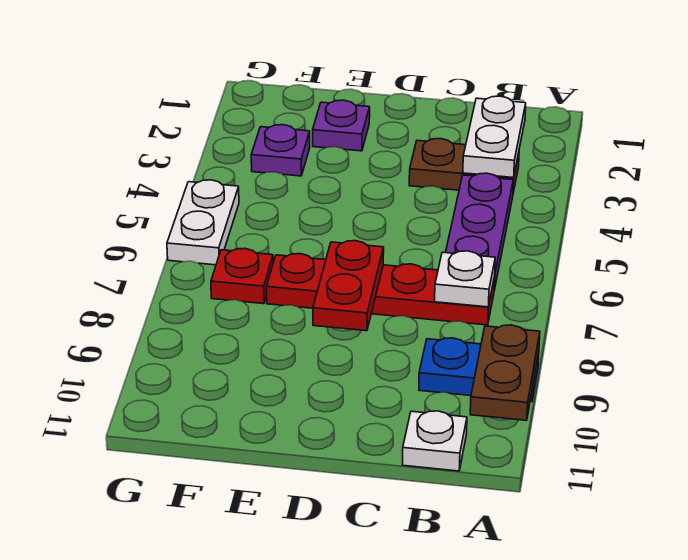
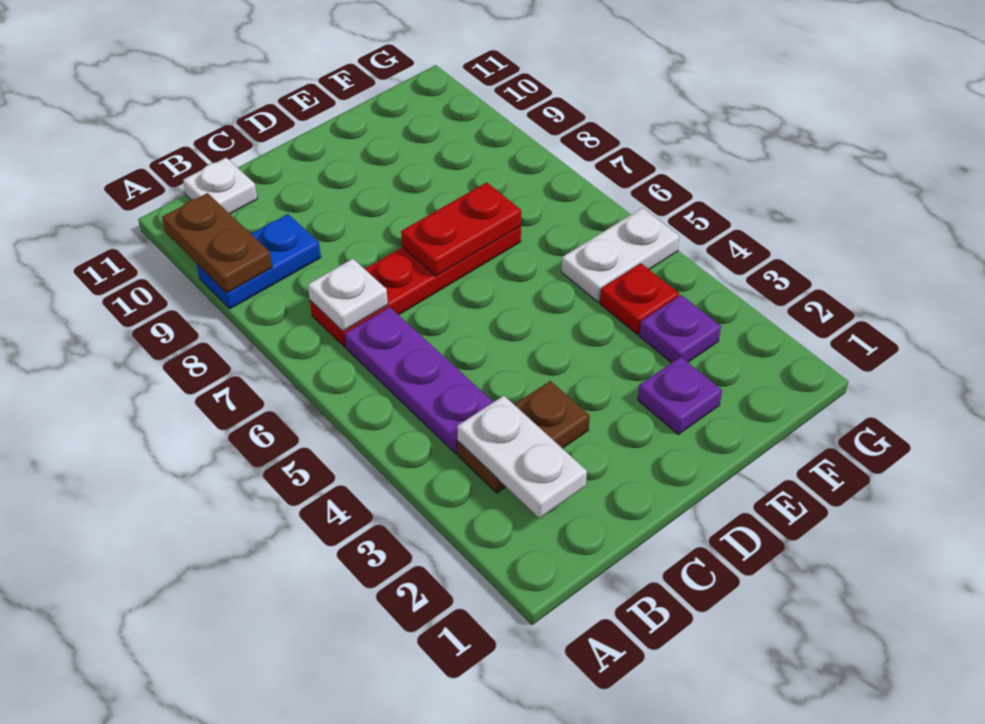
red plate D7:D8 level 2 -> red plate D7:E7 level 2
red plate F7 level 1 -> red plate F4 level 1
white plate G5:G6 level 1 -> white plate F5:G5 level 1

